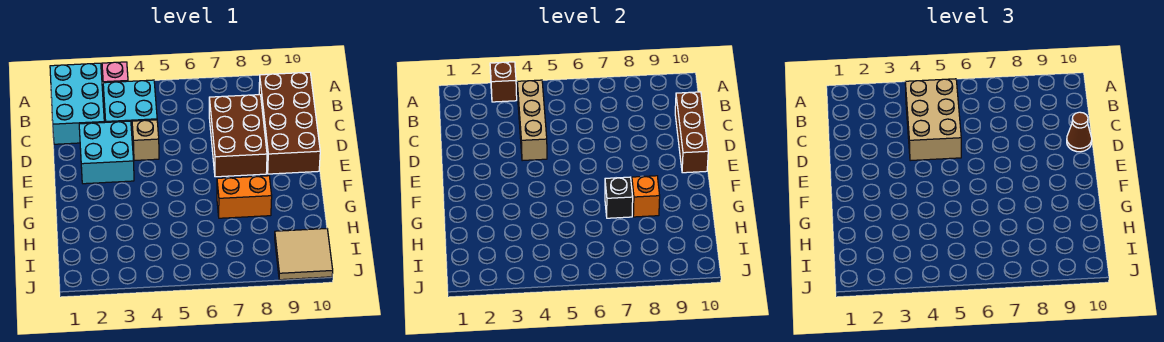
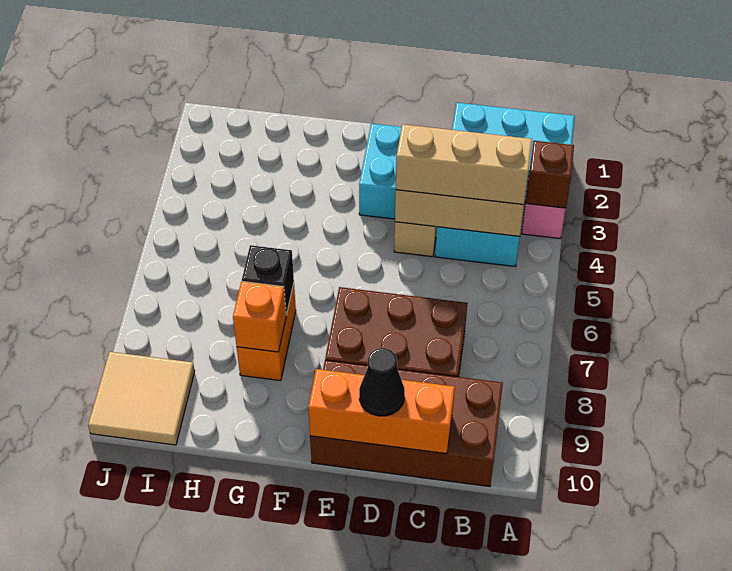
tan brick B4:D5 level 3 -> tan brick B4:D4 level 3
brown brick C10:E10 level 2 -> orange brick C10:E10 level 2
brown cone D10 level 3 -> black cone D10 level 3

